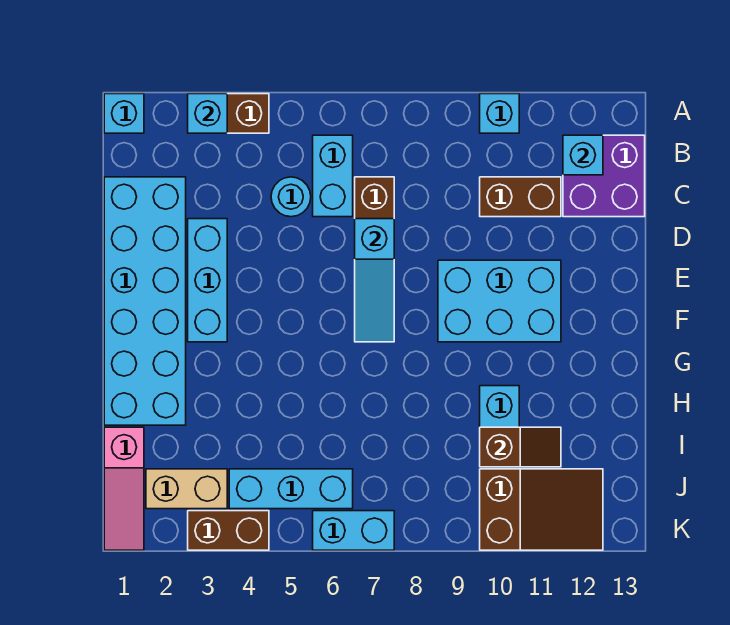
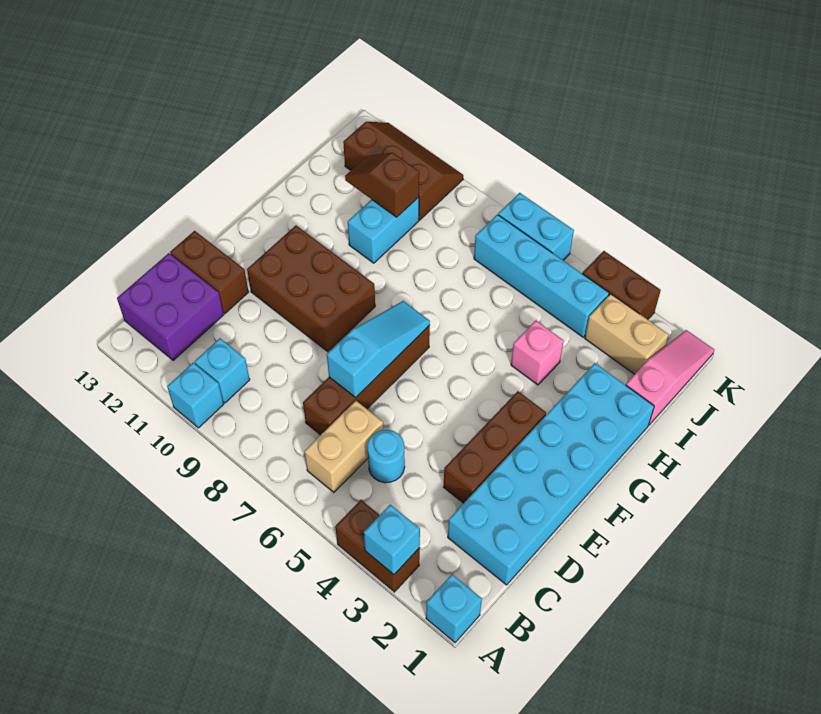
cyan brick B6:C6 level 1 -> tan brick B6:C6 level 1
cyan brick B12 level 2 -> cyan brick B10 level 1
brown brick C10:C11 level 1 -> brown brick D12:D13 level 1
cyan brick D3:F3 level 1 -> brown brick D3:F3 level 1
cyan brick E9:F11 level 1 -> brown brick E9:F11 level 1
none -> pink brick H4 level 1
cyan brick J4:J6 level 1 -> cyan brick J4:J7 level 1
brown slope J10:K12 level 1 top 10 -> brown slope J10:K12 level 1 top J

